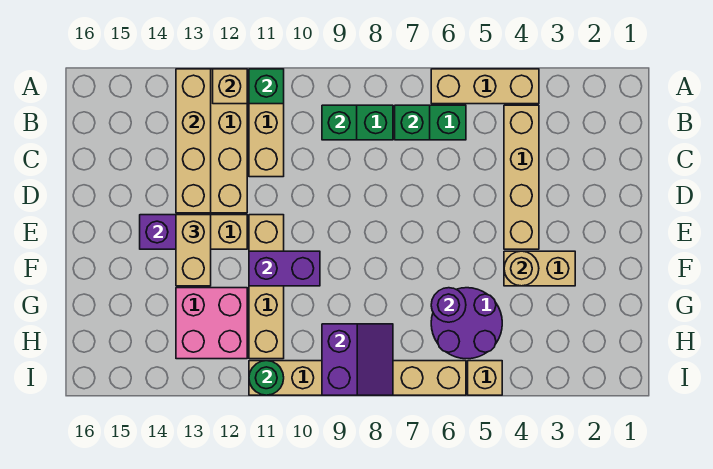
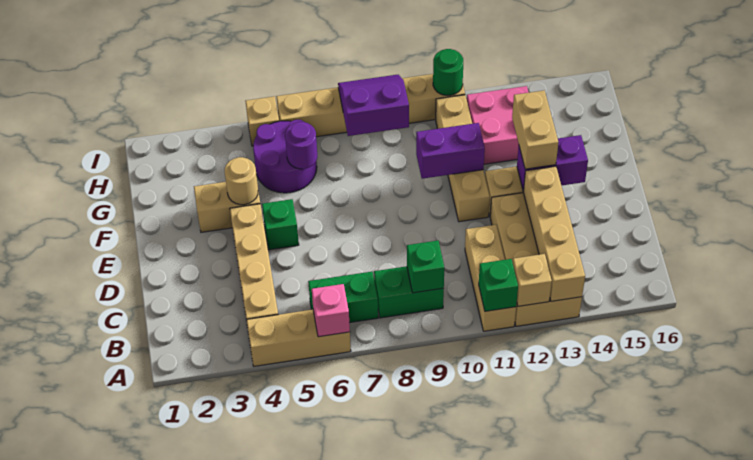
none -> pink brick A6 level 2
green brick B7 level 2 -> green brick E5 level 1
purple slope H8:I9 level 2 top 9 -> purple slope H8:I9 level 2 top H

